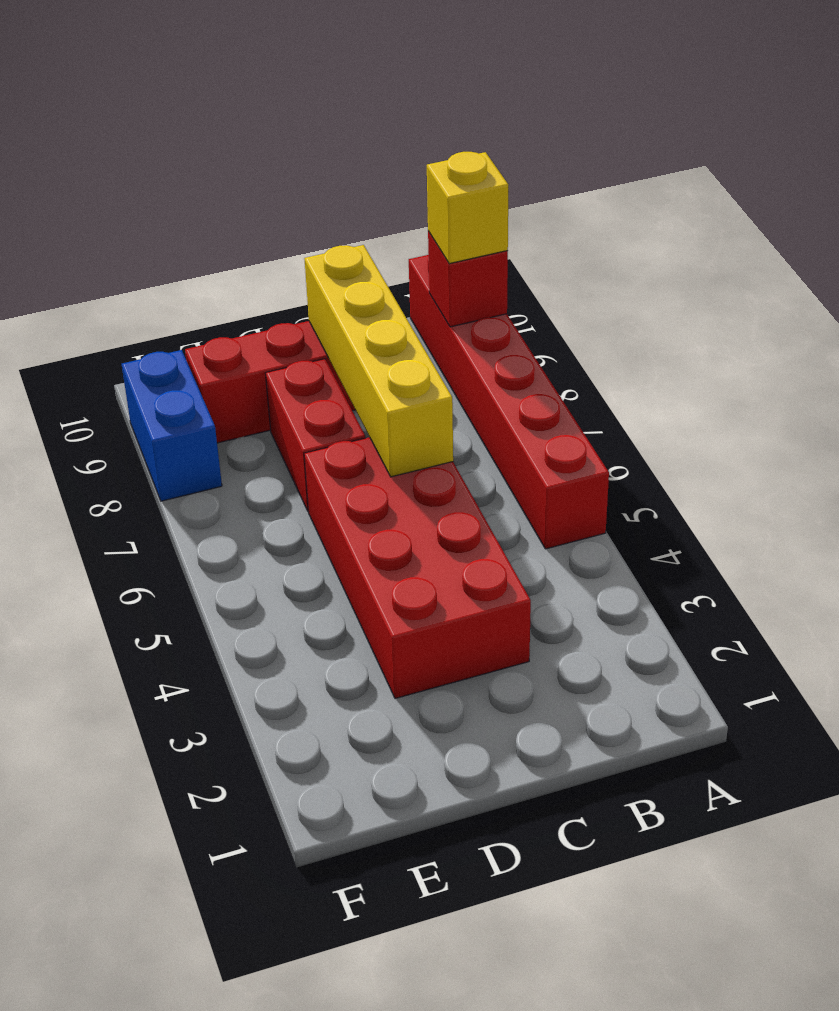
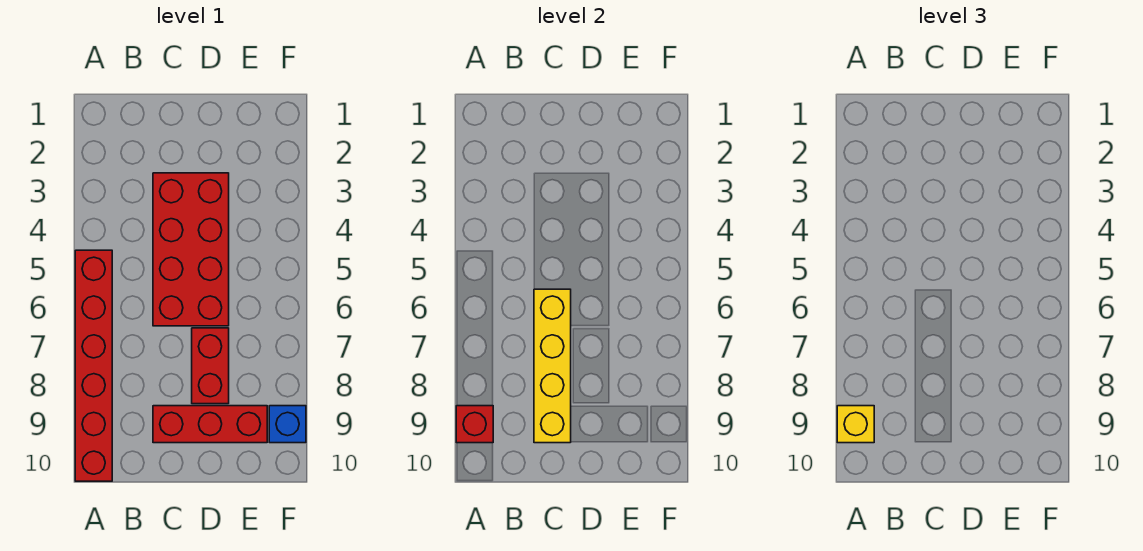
blue brick F8:F9 level 1 -> blue brick F9 level 1

